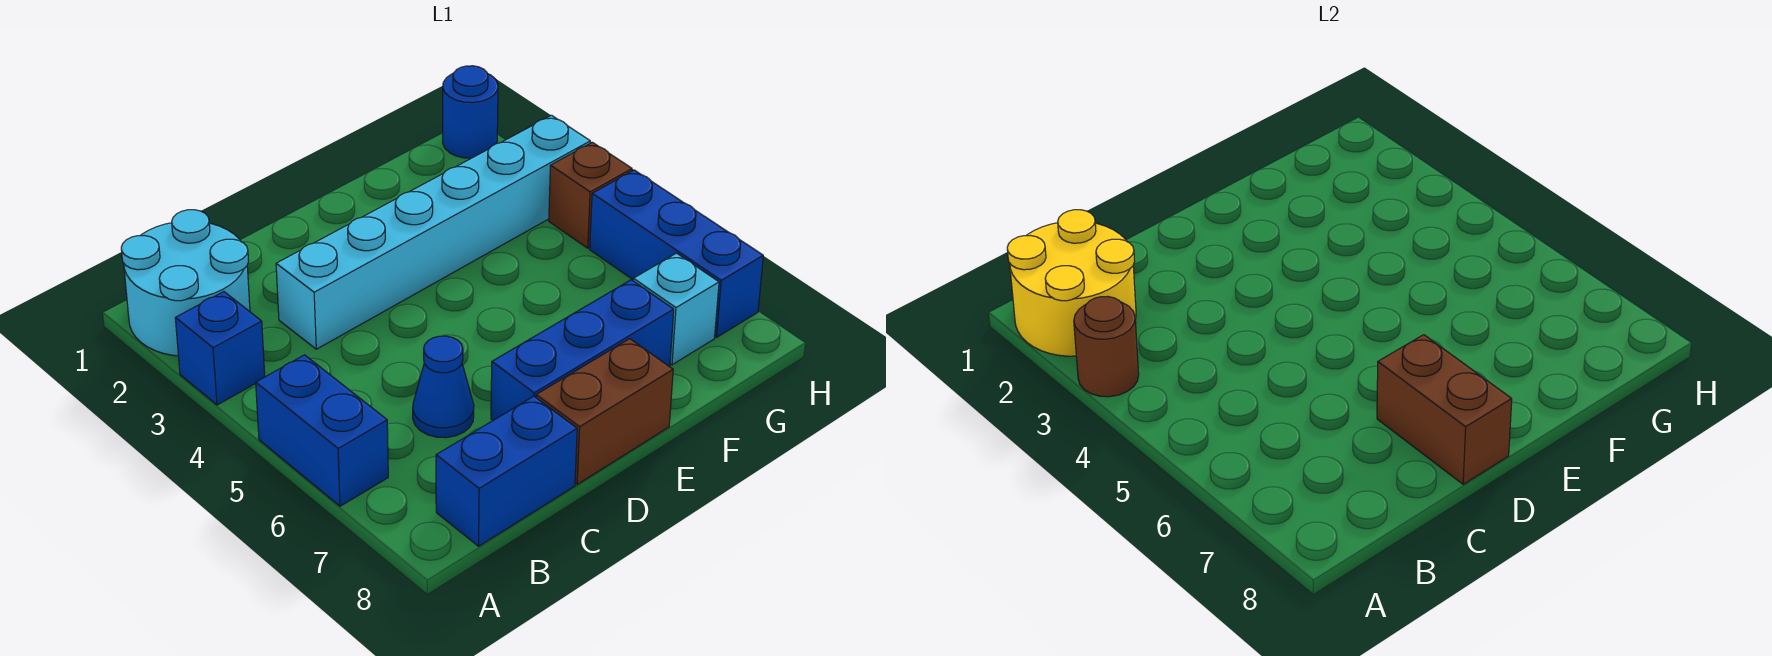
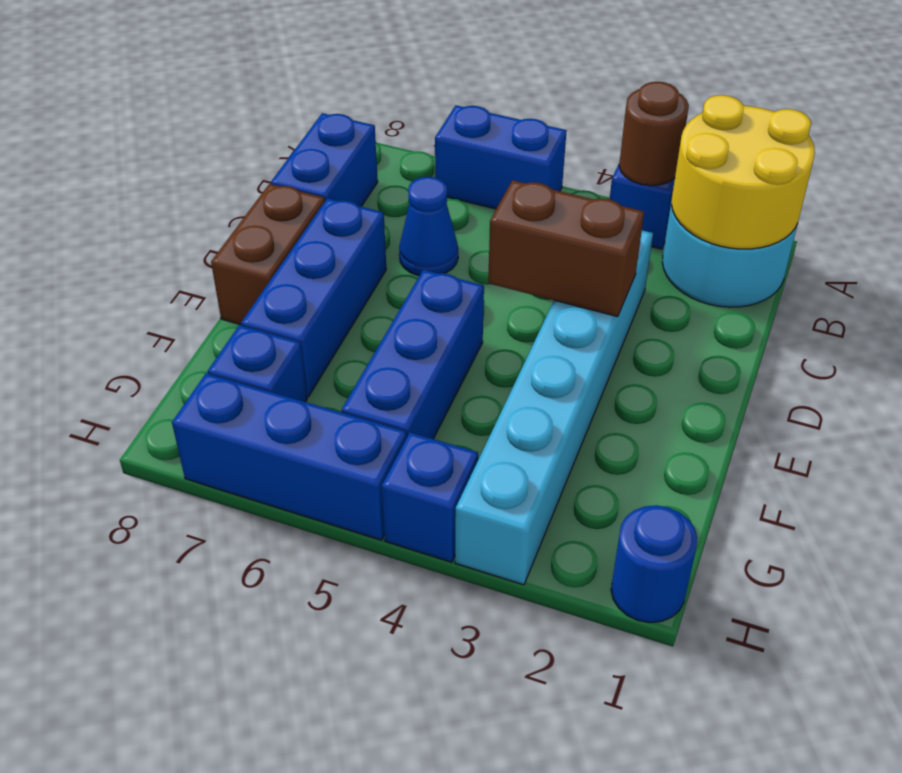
brown brick D7:D8 level 2 -> brown brick D3:D4 level 2
none -> blue brick E5:G5 level 1
cyan brick G7 level 1 -> blue brick G7 level 1
brown brick H4 level 1 -> blue brick H4 level 1

